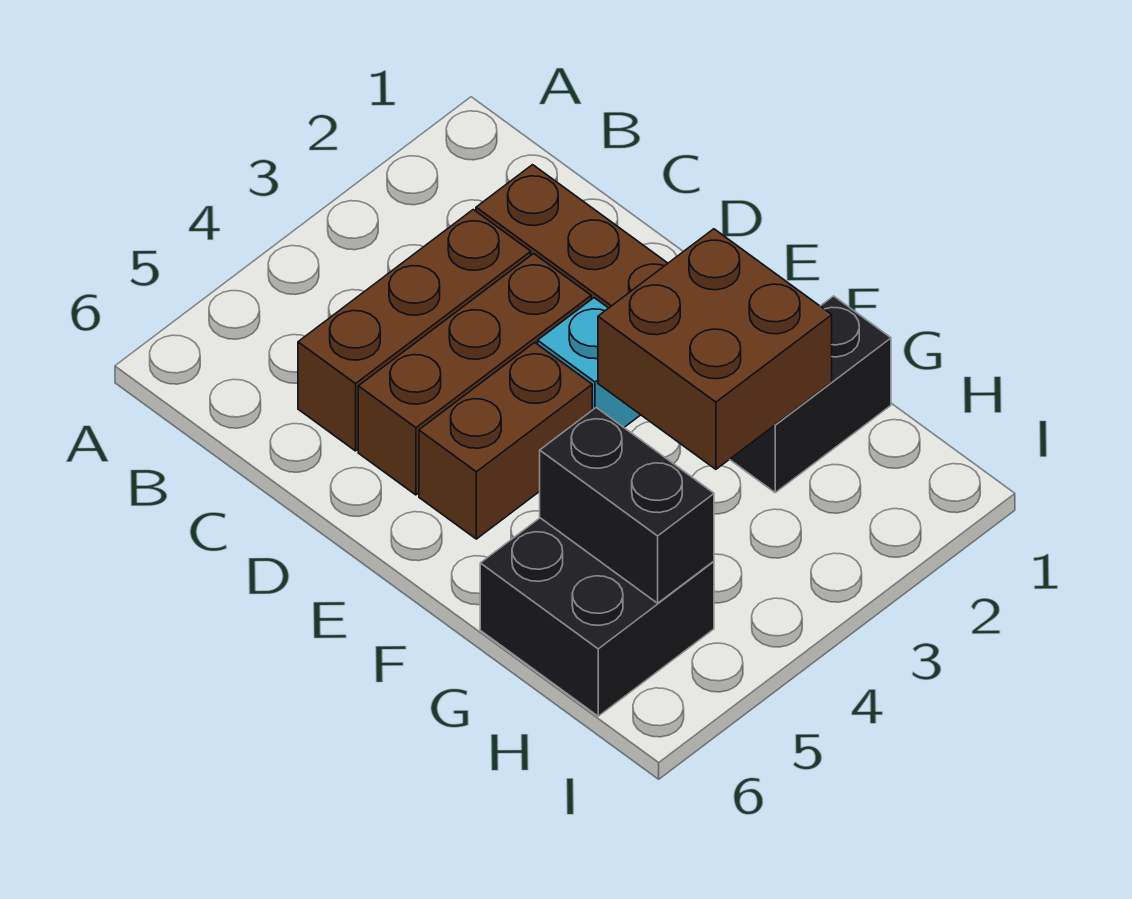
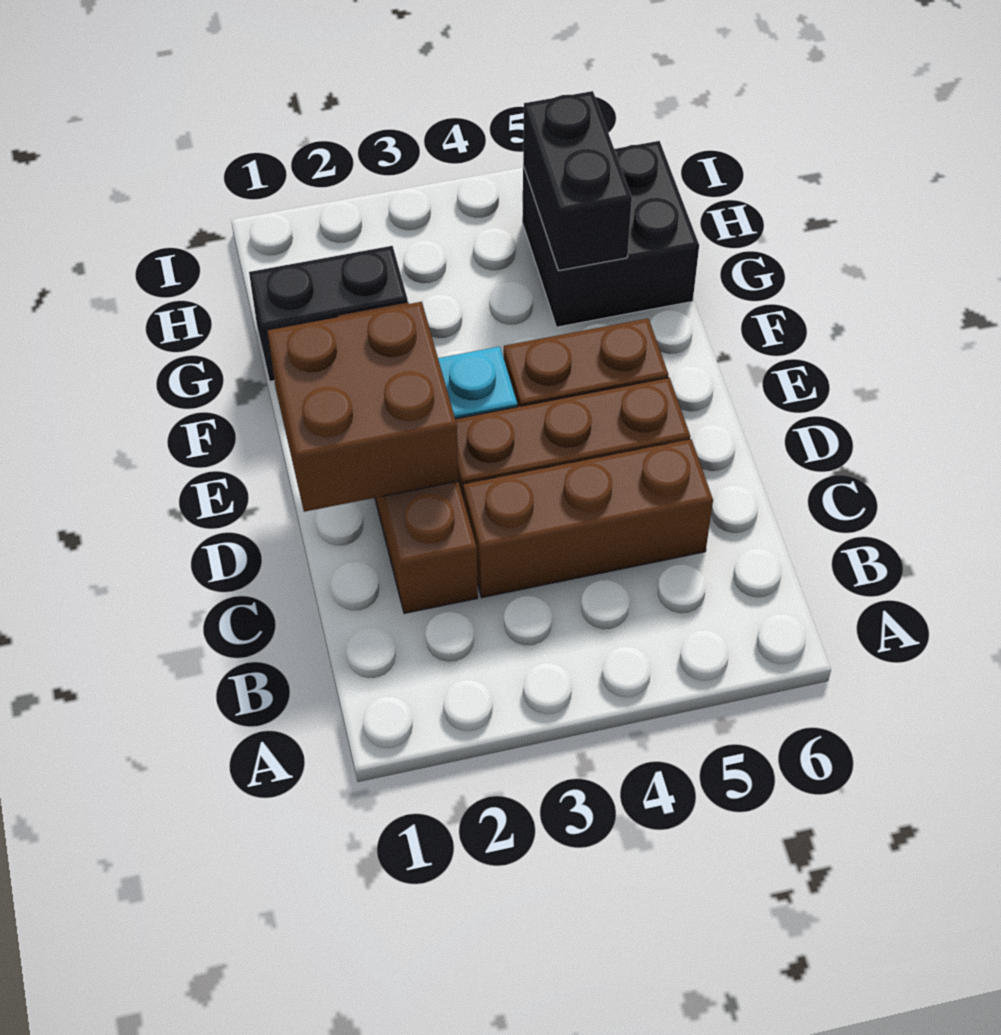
brown brick F2:G3 level 2 -> brown brick D1:E2 level 2

